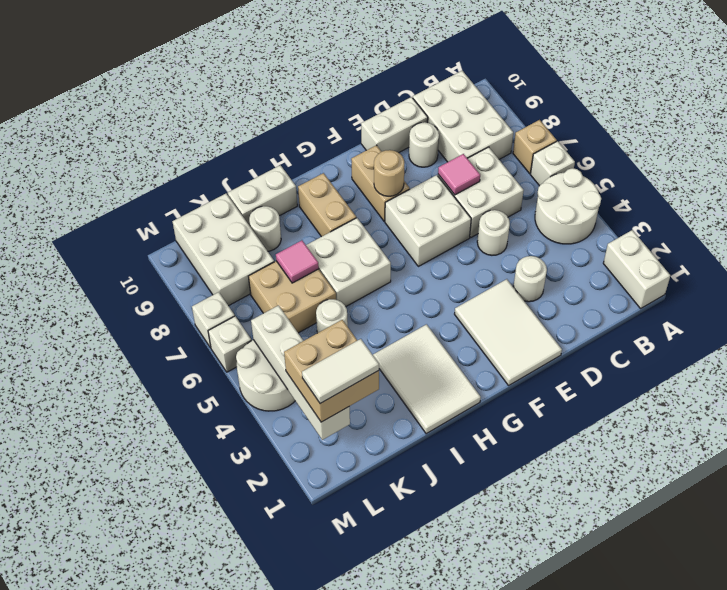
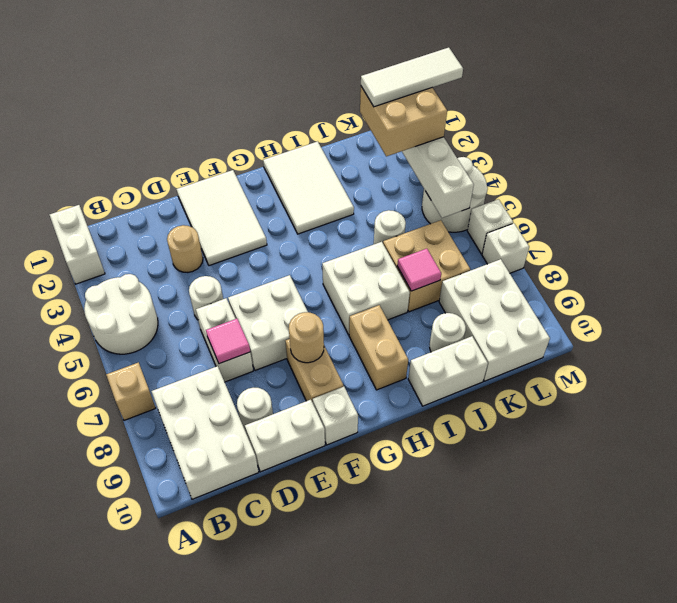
white brick A6 level 1 -> white brick F10 level 1
white brick C6:D7 level 1 -> white brick D6:D7 level 1
white round brick D3 level 1 -> tan round brick D3 level 1
white tile K2:L2 level 4 -> white tile K2:M2 level 4

